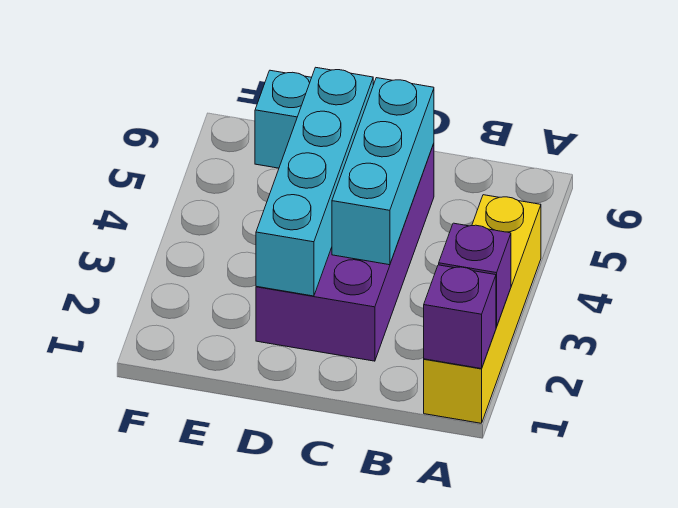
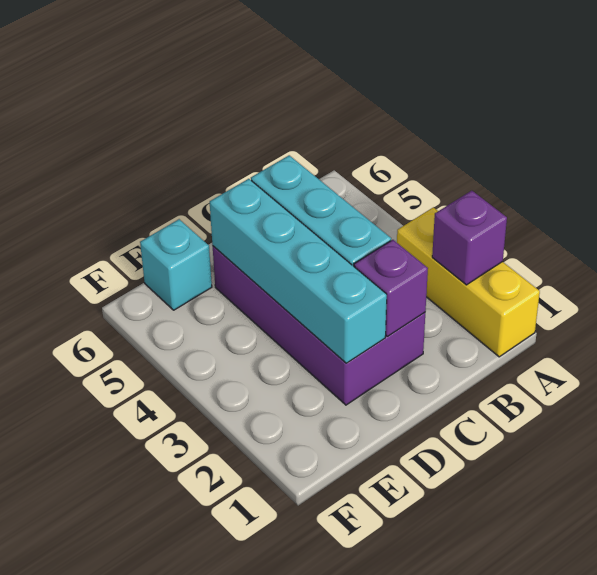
yellow brick A1:A4 level 1 -> yellow brick A1:A3 level 1
purple brick A1 level 2 -> purple brick C2 level 2

